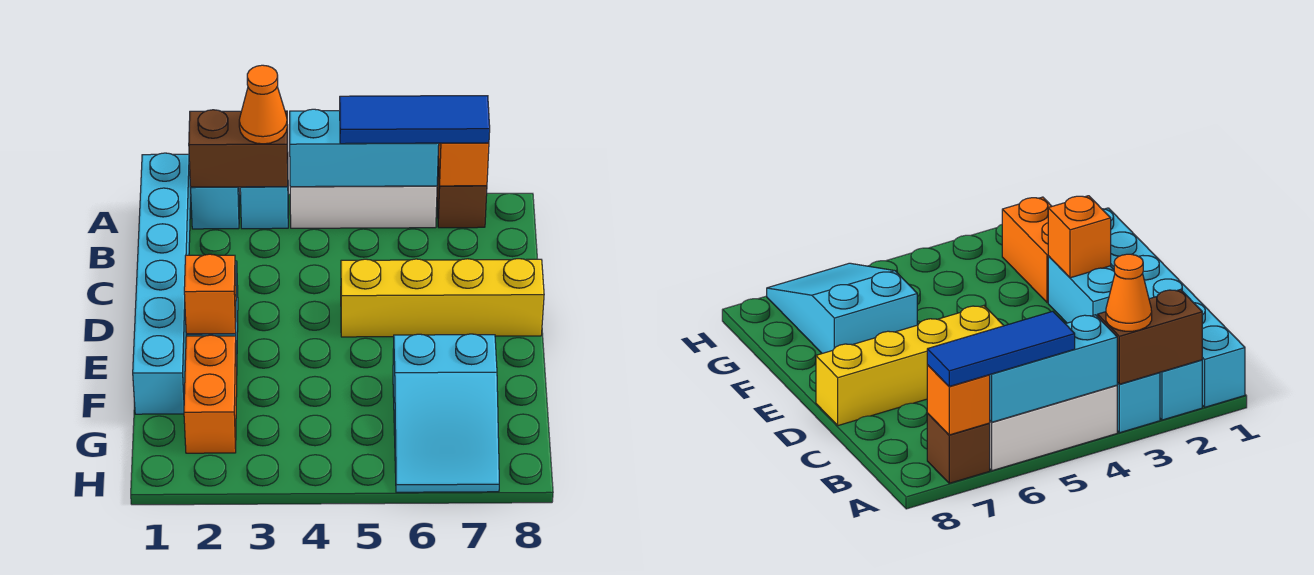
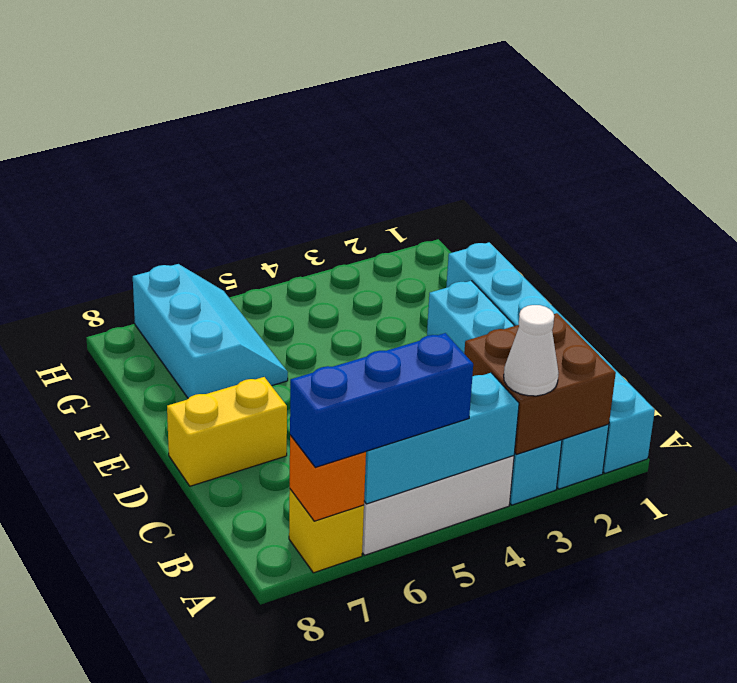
brown brick A2:A3 level 2 -> brown brick A2:B3 level 2
orange cone A3 level 3 -> white cone A3 level 3
blue tile A5:A7 level 3 -> blue brick A5:A7 level 3
brown brick A7 level 1 -> yellow brick A7 level 1
yellow brick D5:D8 level 1 -> yellow brick D7:D8 level 1
orange brick E2 level 2 -> none
orange brick F2:G2 level 1 -> none
cyan slope F6:H7 level 1 top F -> cyan slope F6:H7 level 1 top 7

